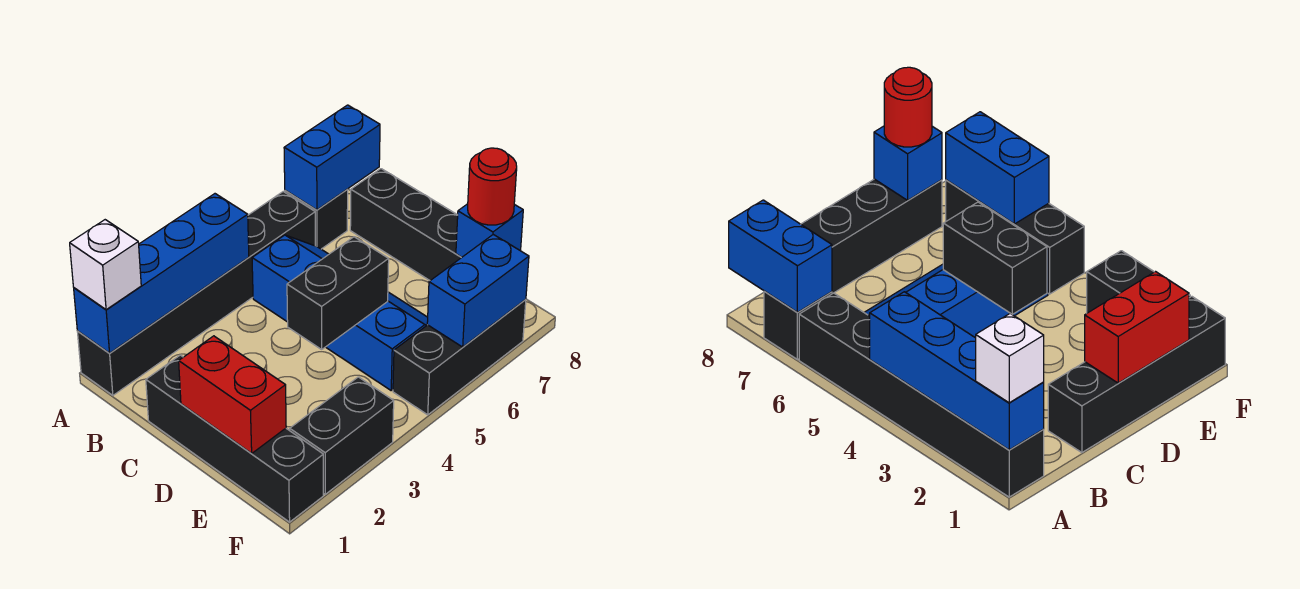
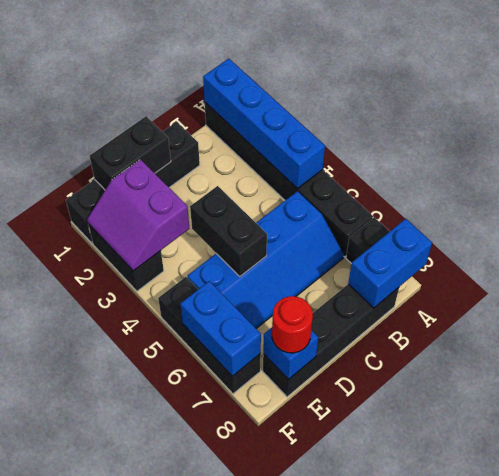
white brick A1 level 3 -> none
blue brick A7:A8 level 2 -> blue brick A8:B8 level 2
red brick D1:E1 level 2 -> black brick D1:E1 level 2
none -> purple slope E2:F3 level 2 top E

